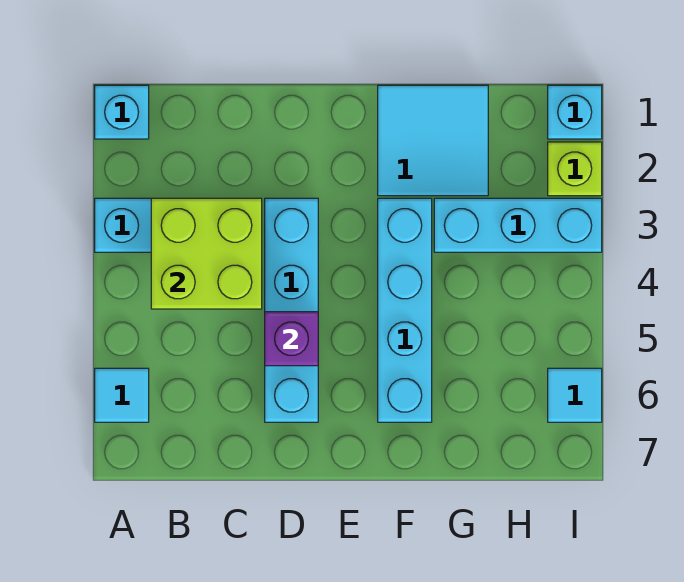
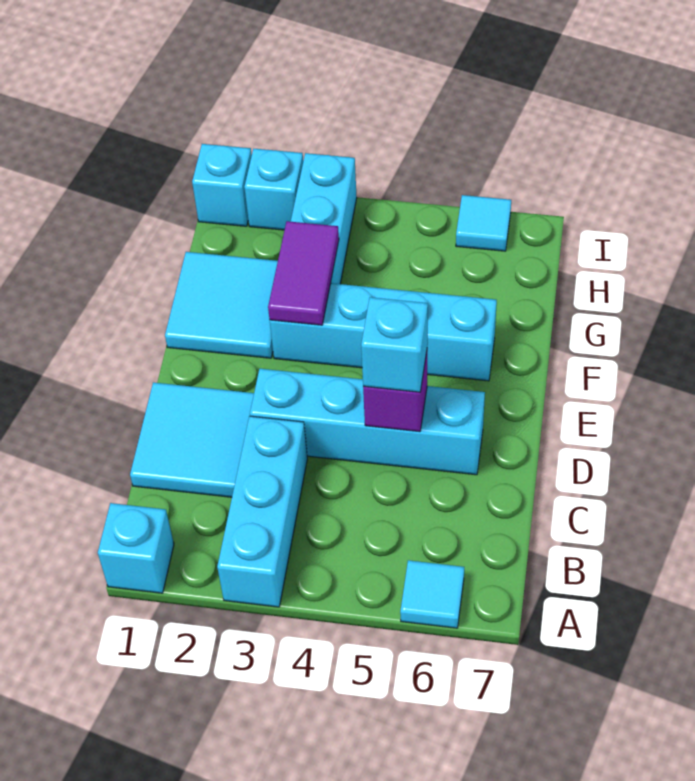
lime brick B3:C4 level 2 -> none
none -> cyan tile C1:D2 level 1
none -> cyan brick D5 level 3
none -> purple tile F3:G3 level 2
lime brick I2 level 1 -> cyan brick I2 level 1

